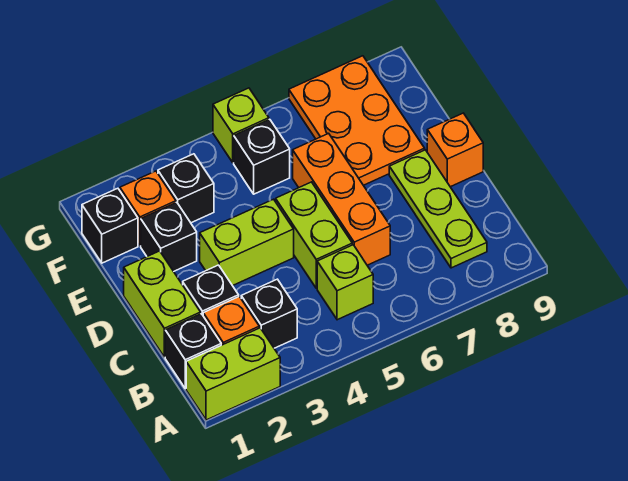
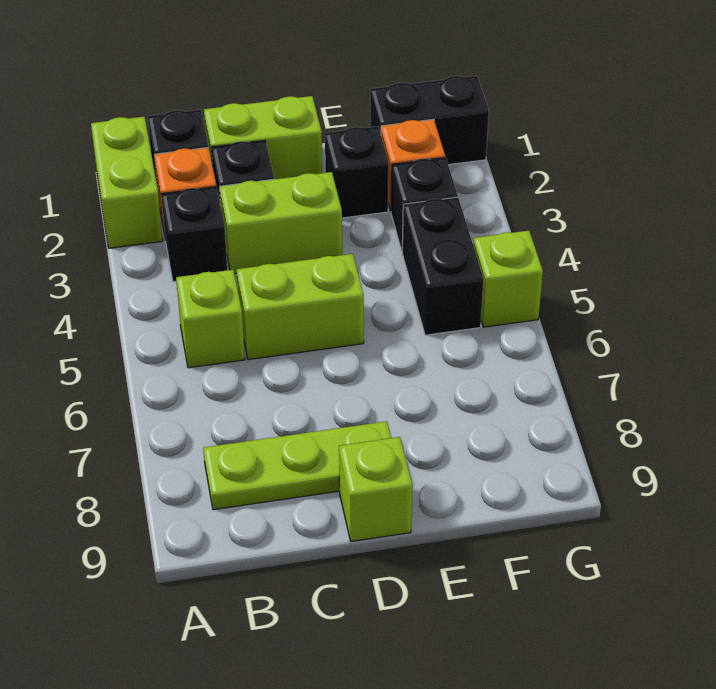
orange brick C6:E6 level 1 -> none
lime brick D3:D4 level 1 -> lime brick C3:D3 level 1
orange brick D9 level 1 -> lime brick D9 level 1
orange plate E7:G8 level 1 -> none
black brick F1 level 1 -> black brick F1:G1 level 1
black brick F5 level 1 -> black brick F4:F5 level 1

